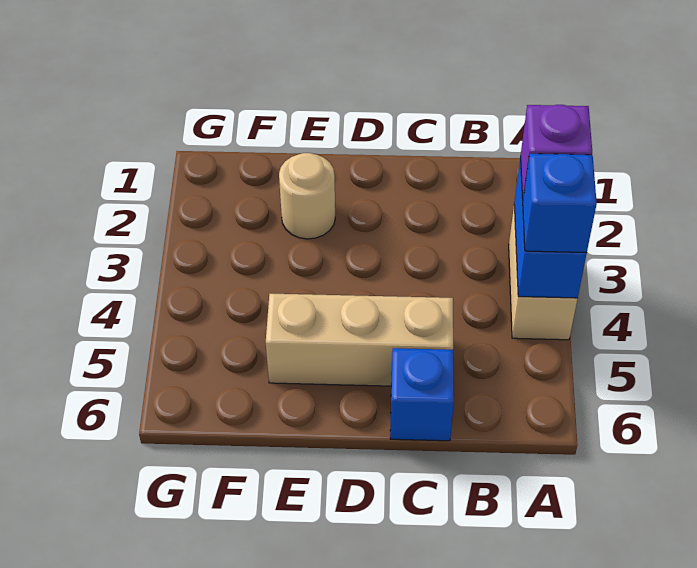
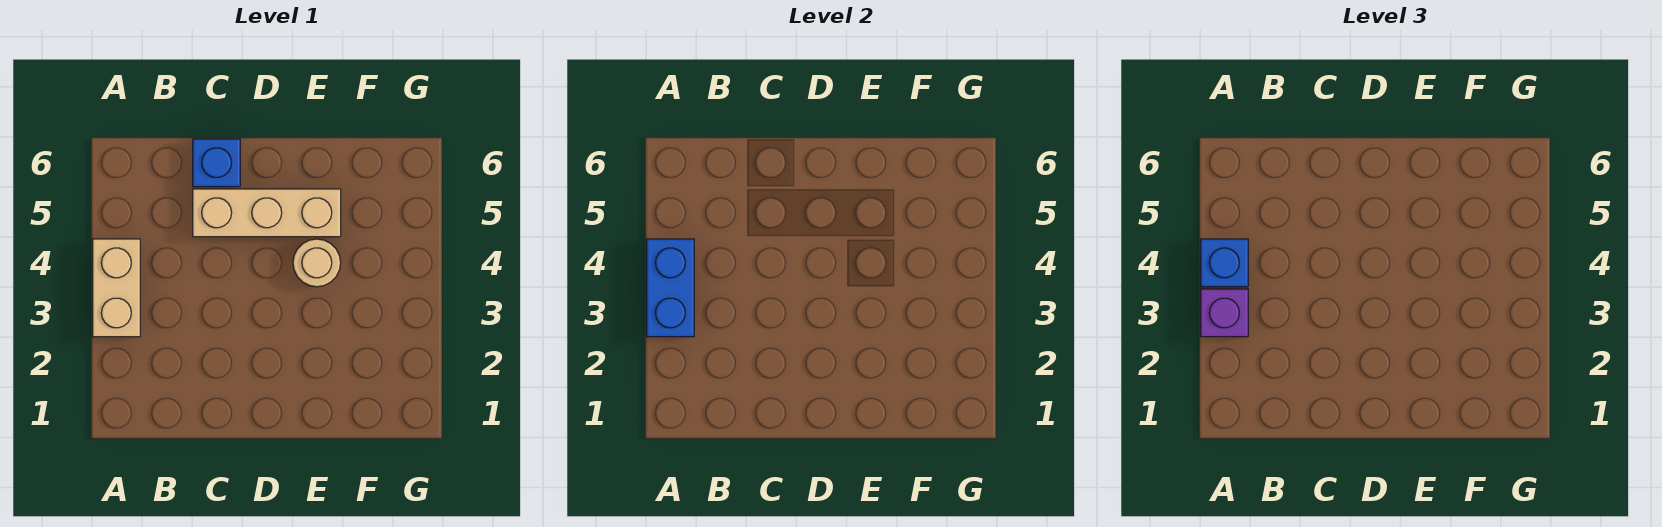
tan round brick E2 level 1 -> tan round brick E4 level 1

